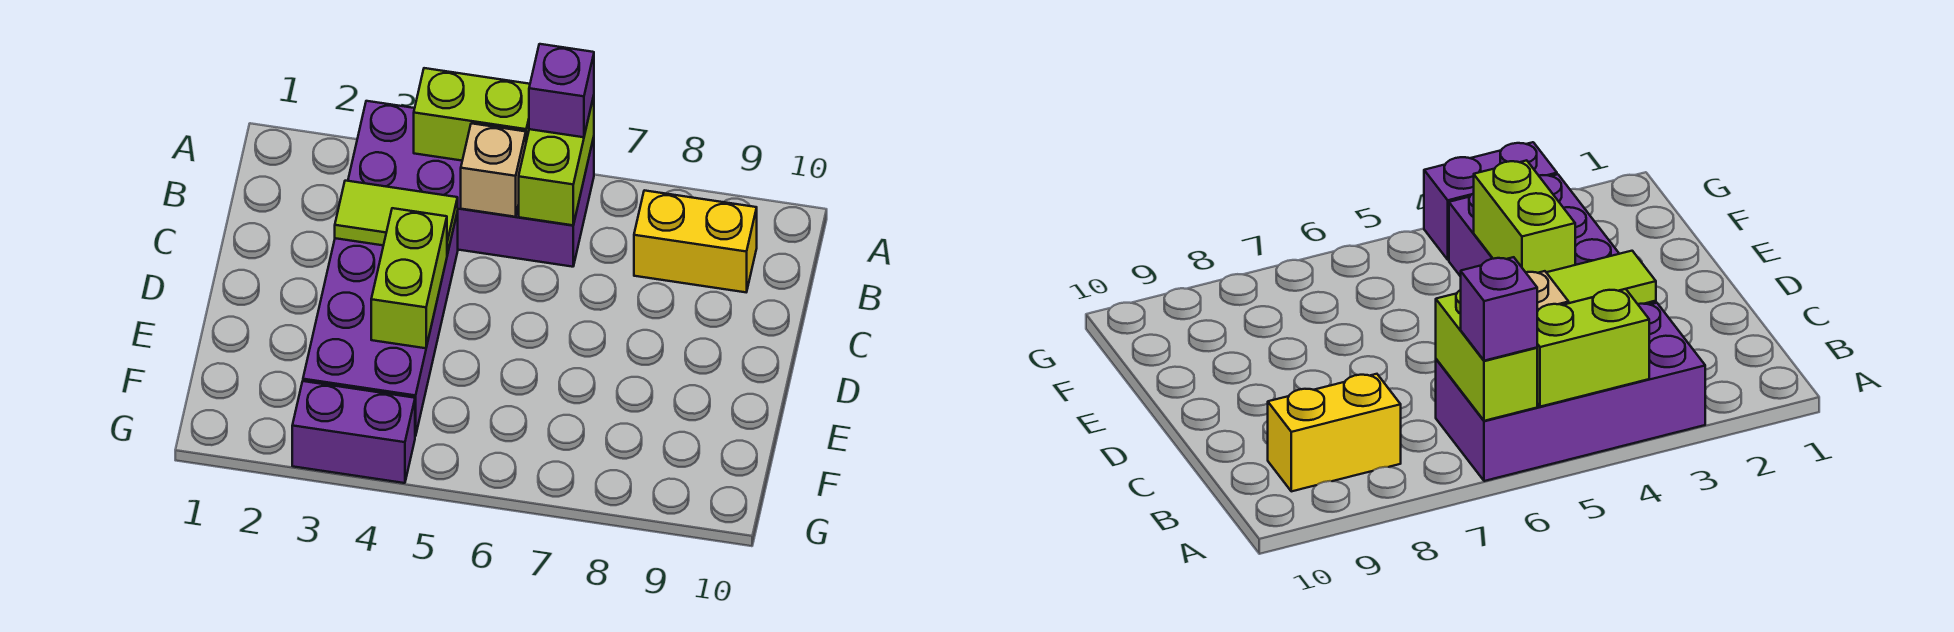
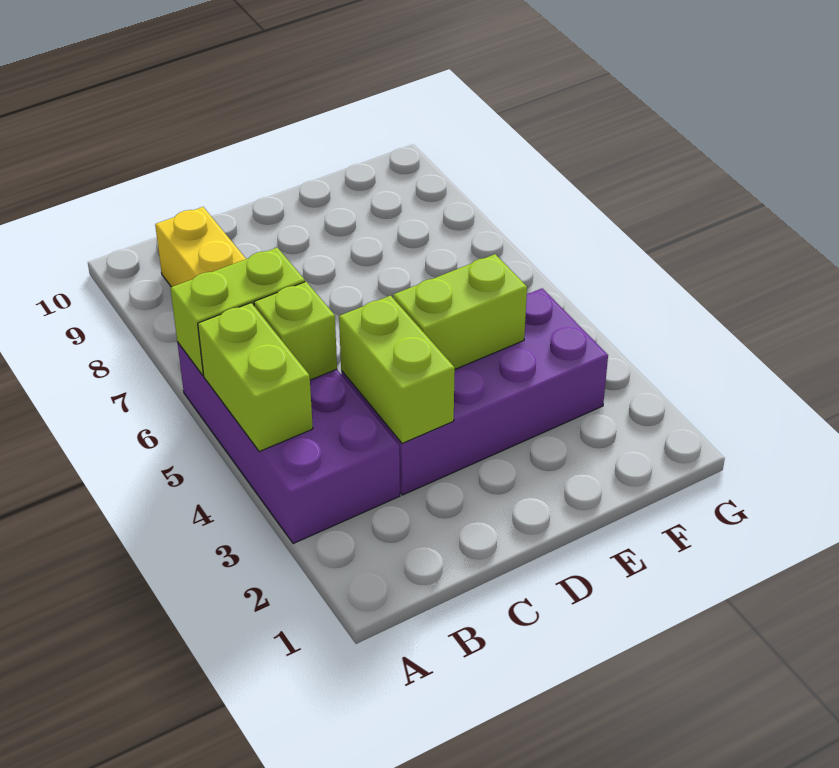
purple brick A6 level 3 -> none
tan brick B5 level 2 -> lime brick B5 level 2
lime tile C3:C4 level 2 -> lime brick C3:C4 level 2
purple brick G3:G4 level 1 -> none

